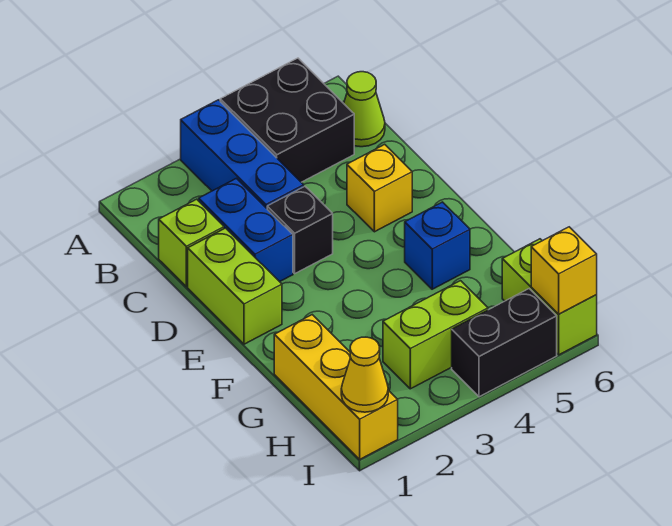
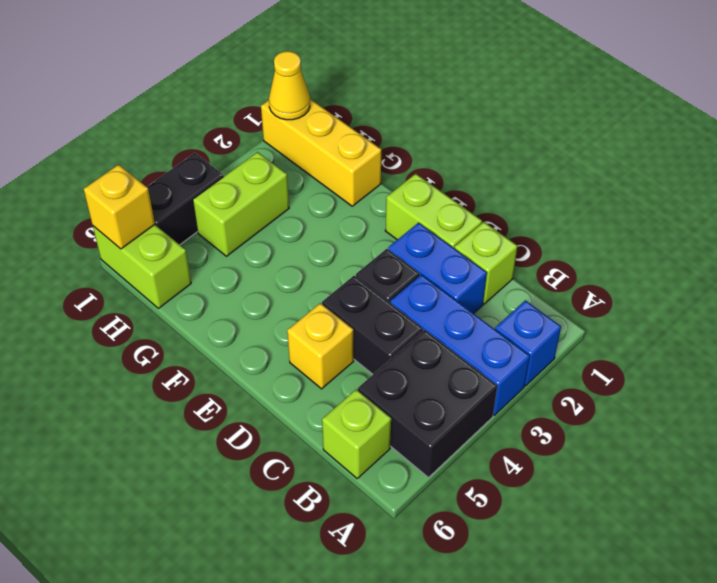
lime cone B6 level 1 -> lime brick B6 level 1
none -> black brick C4:D4 level 1
blue brick F5 level 1 -> blue brick A2 level 1

